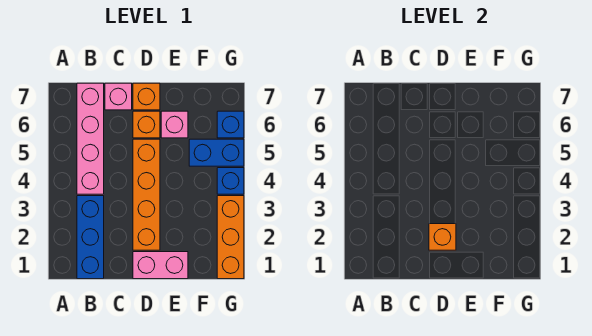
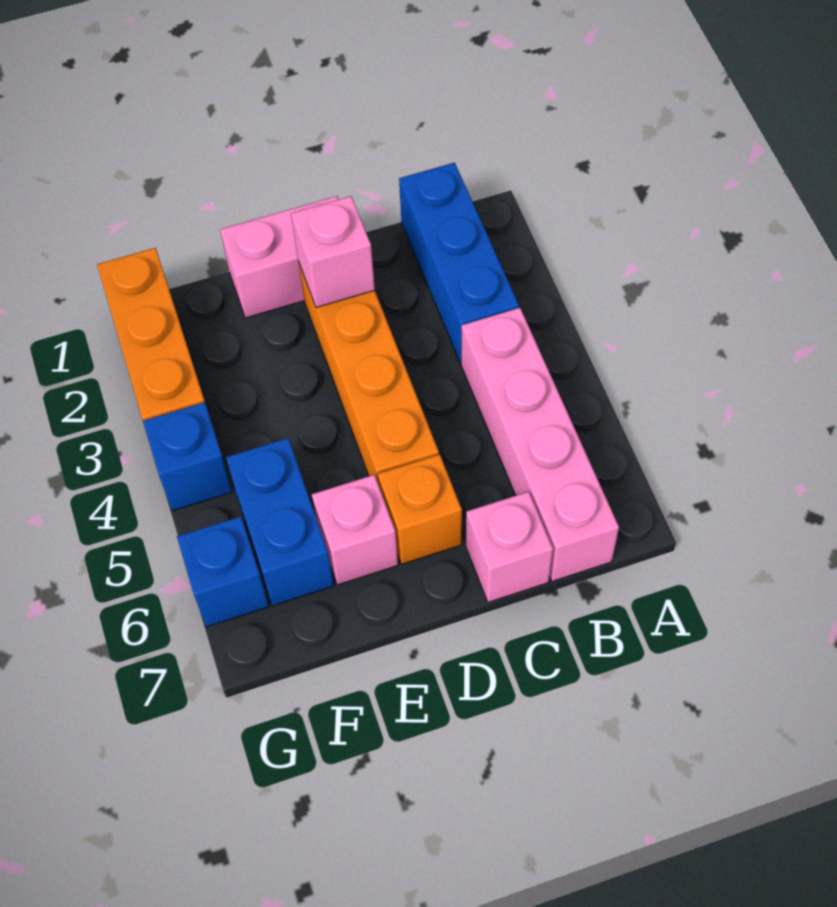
orange brick D2 level 2 -> pink brick D2 level 2
orange brick D7 level 1 -> none
blue brick F5:G5 level 1 -> blue brick F5:F6 level 1

